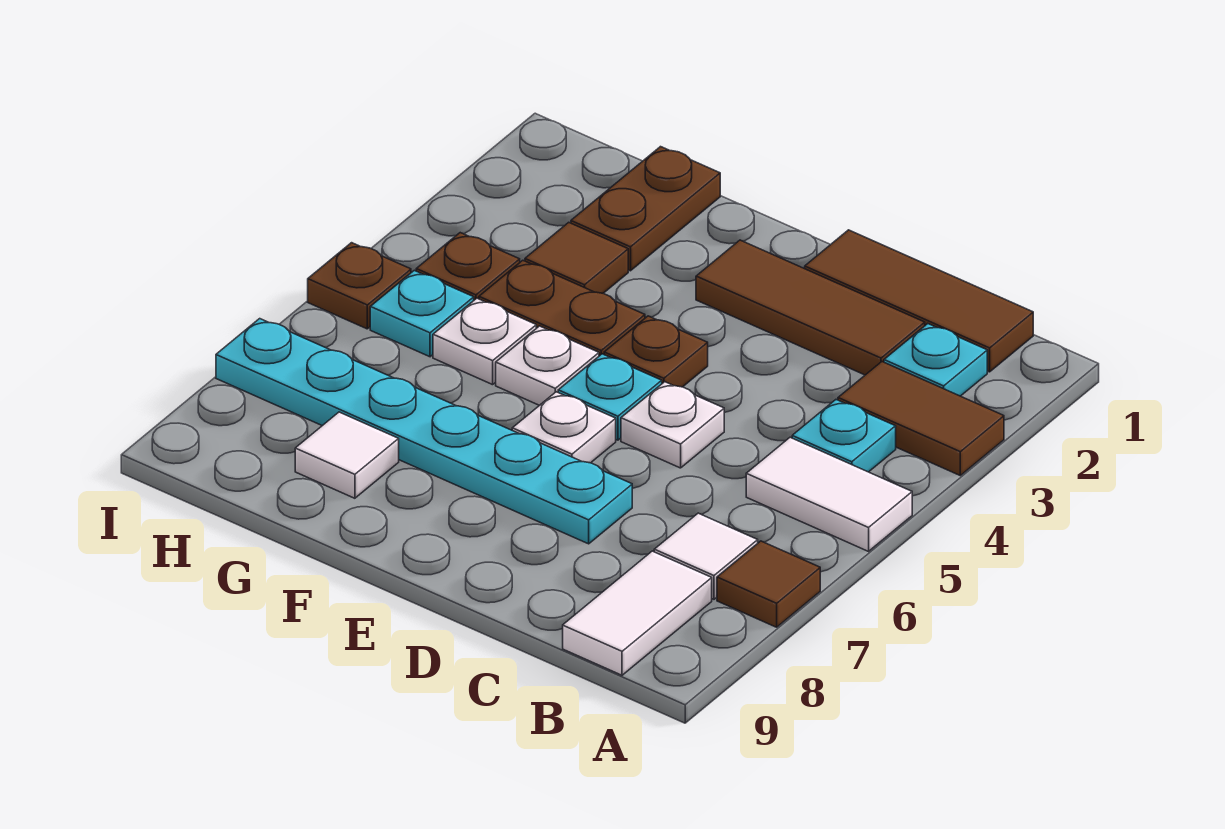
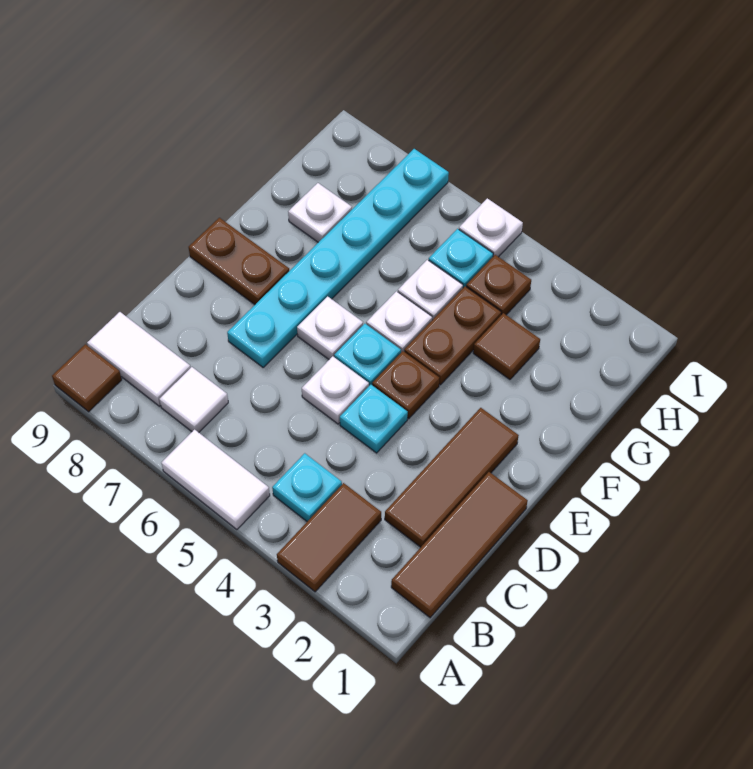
white tile A5:B5 level 1 -> white tile A5:A6 level 1
brown tile A7 level 1 -> brown tile A9 level 1
cyan plate B2 level 1 -> cyan plate D4 level 1
brown plate G1:G2 level 1 -> brown plate E8:E9 level 1
white tile G8 level 1 -> white plate G8 level 1
brown plate I5 level 1 -> white plate I5 level 1

